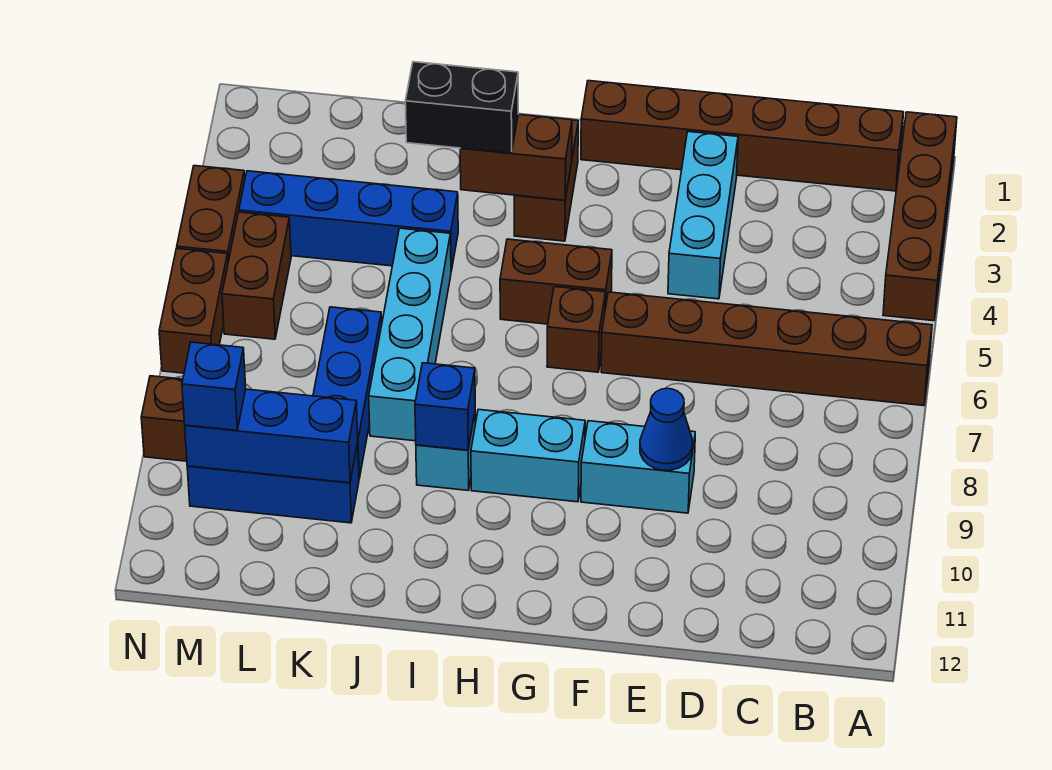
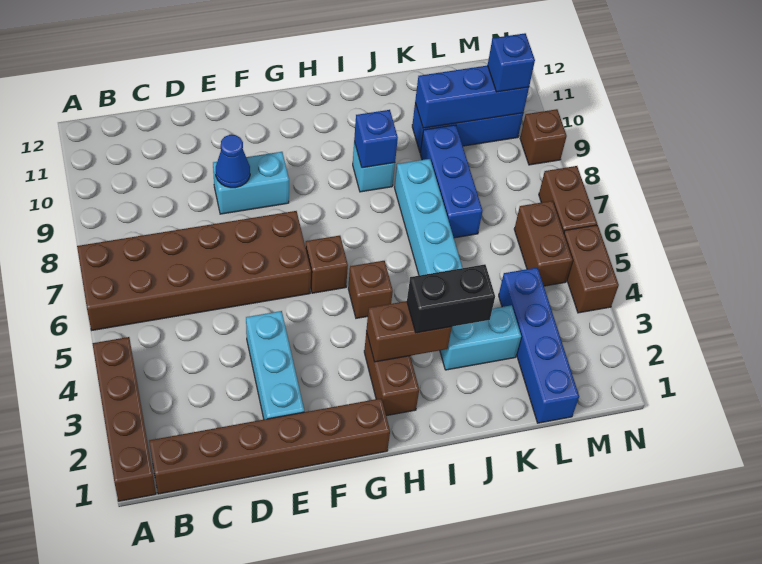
brown brick A6:F6 level 1 -> brown brick A6:F7 level 1
brown brick G5:H5 level 1 -> brown brick H5 level 1
cyan brick G9:H9 level 1 -> cyan brick J3:K3 level 1
blue brick J4:M4 level 1 -> blue brick L1:L4 level 1

